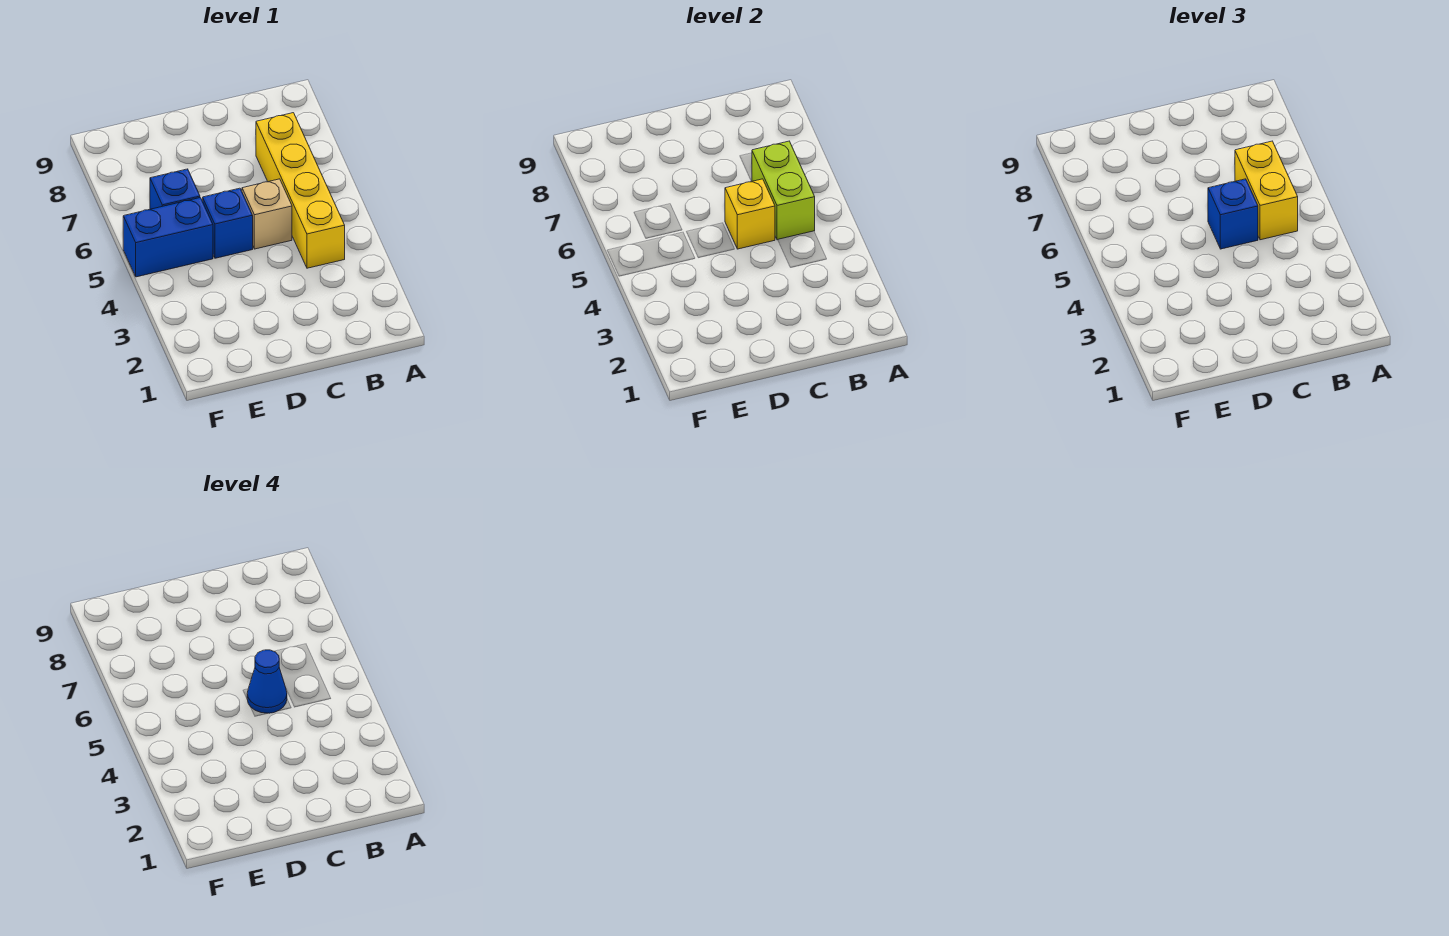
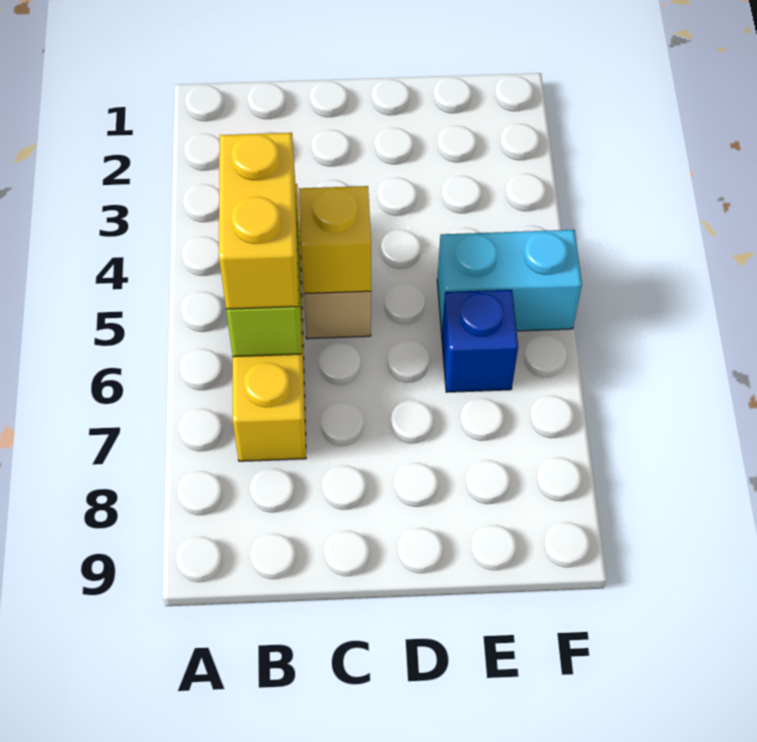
blue brick C5 level 3 -> none
blue cone C5 level 4 -> none
blue brick D5 level 1 -> none
blue brick E5:F5 level 1 -> cyan brick E5:F5 level 1

